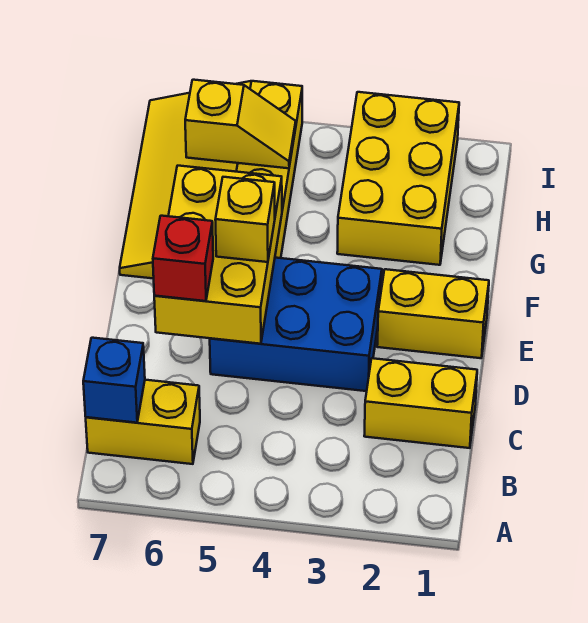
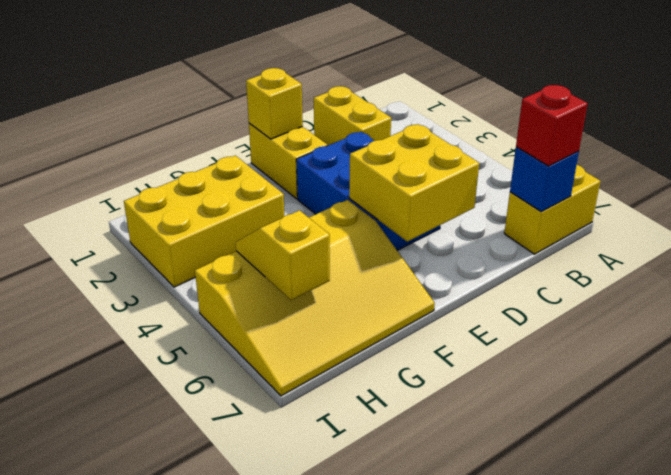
yellow brick B6:B7 level 1 -> yellow brick A7:B7 level 1
yellow brick D5:F6 level 2 -> yellow brick D5:E6 level 2
red brick D6 level 3 -> red brick B7 level 3
yellow brick E5 level 3 -> yellow brick E1 level 2

